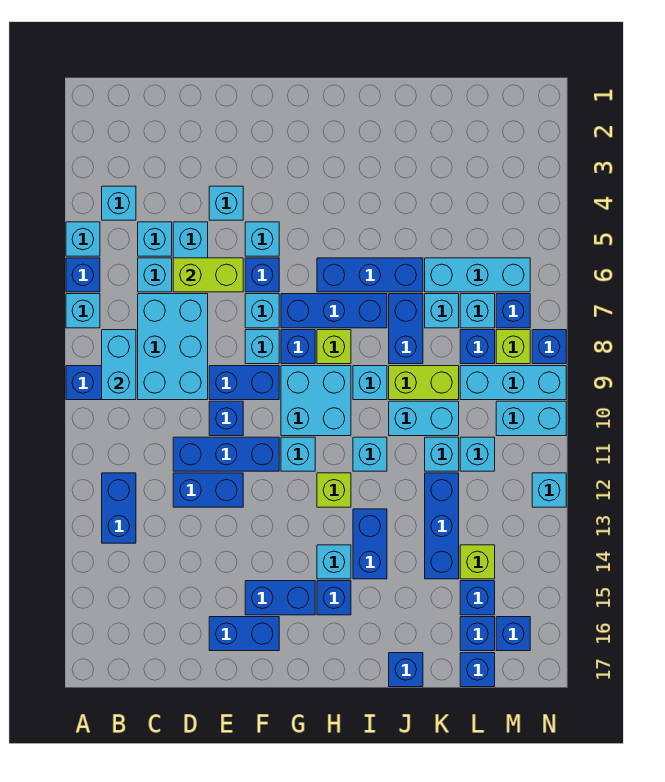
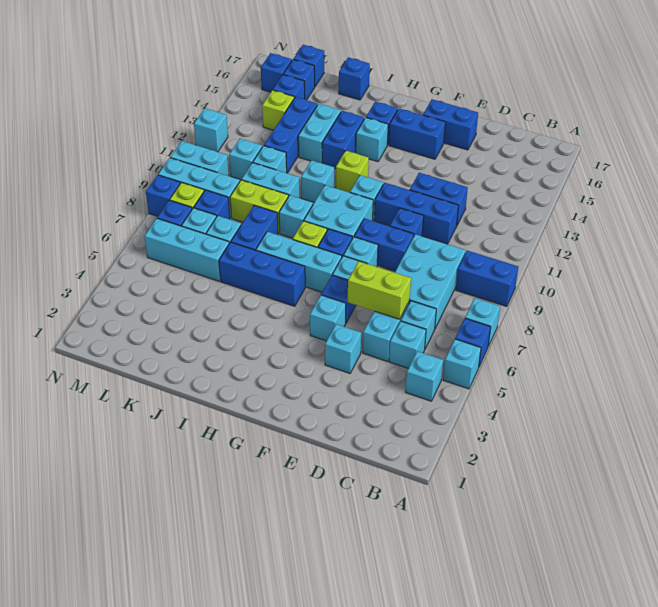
cyan brick B8:B9 level 2 -> cyan brick J13:J14 level 1
blue brick B12:B13 level 1 -> none
blue brick G7:I7 level 1 -> cyan brick G7:I7 level 1

